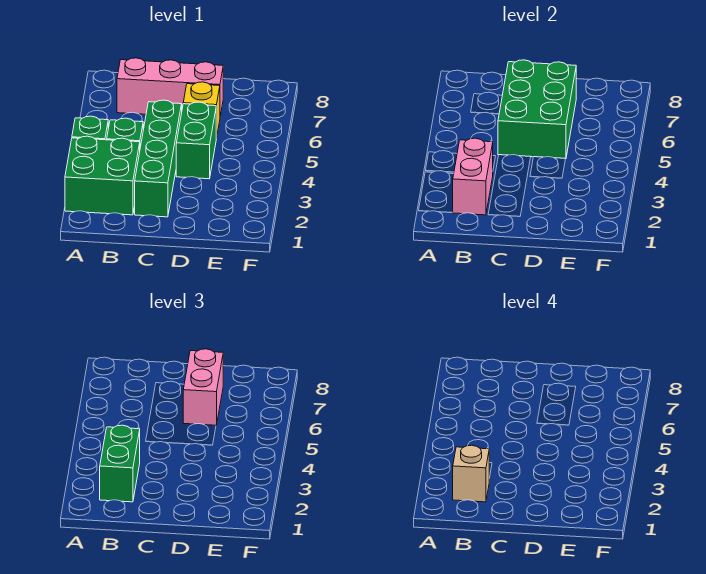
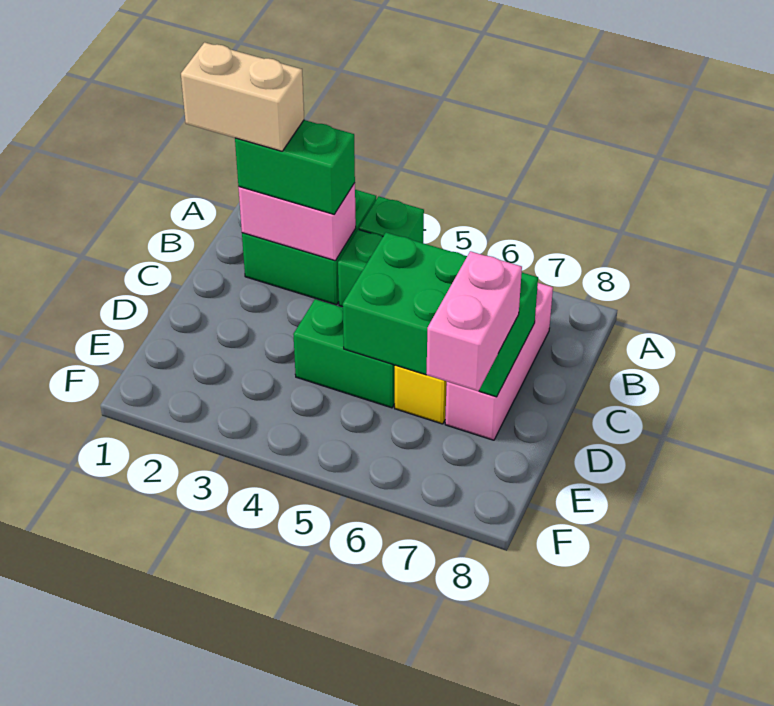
tan brick B2 level 4 -> tan brick B1:B2 level 4
green brick C2:C5 level 1 -> none
pink brick D6:D7 level 3 -> pink brick D7:E7 level 3

